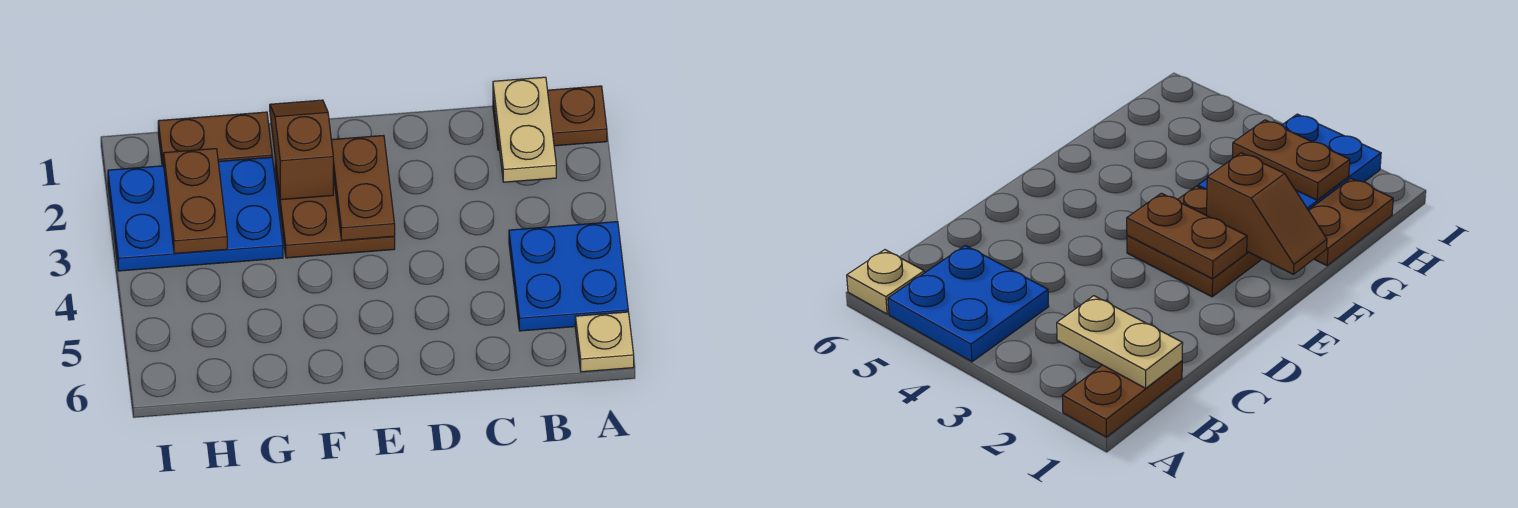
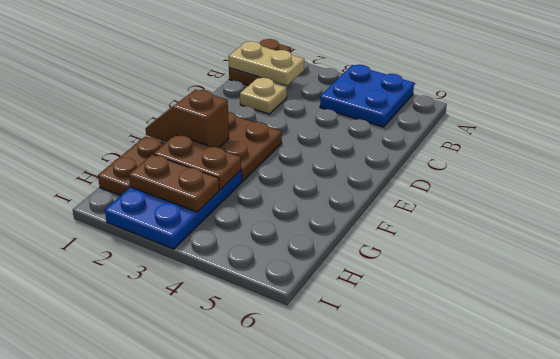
tan plate A6 level 1 -> tan plate C2 level 1
brown plate E2:E3 level 2 -> brown plate G2:G3 level 2

